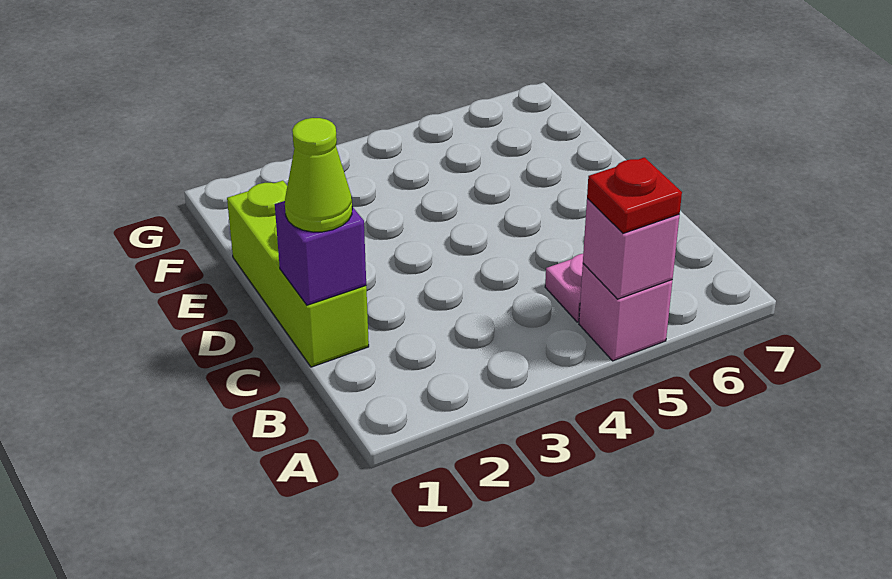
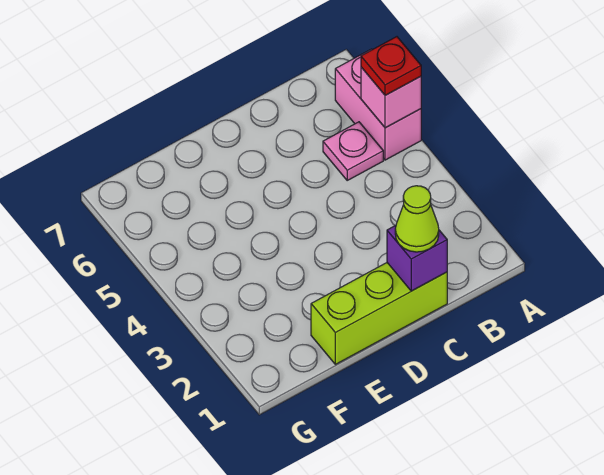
pink brick A5 level 1 -> pink brick A5:A6 level 1

